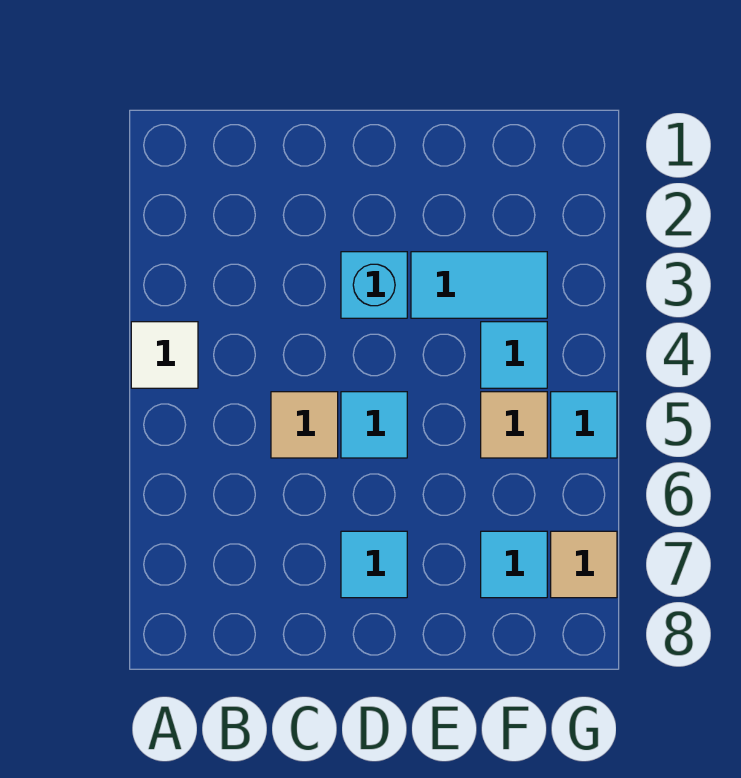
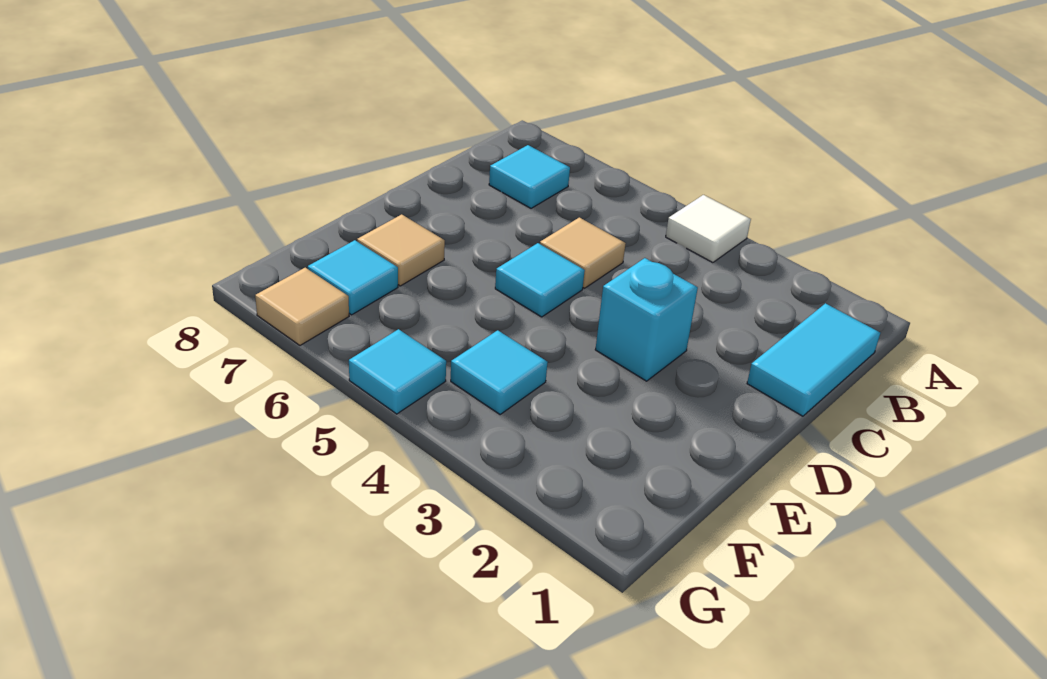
cyan tile D7 level 1 -> cyan tile B7 level 1
cyan tile E3:F3 level 1 -> cyan tile B1:C1 level 1
tan tile F5 level 1 -> tan tile E7 level 1

